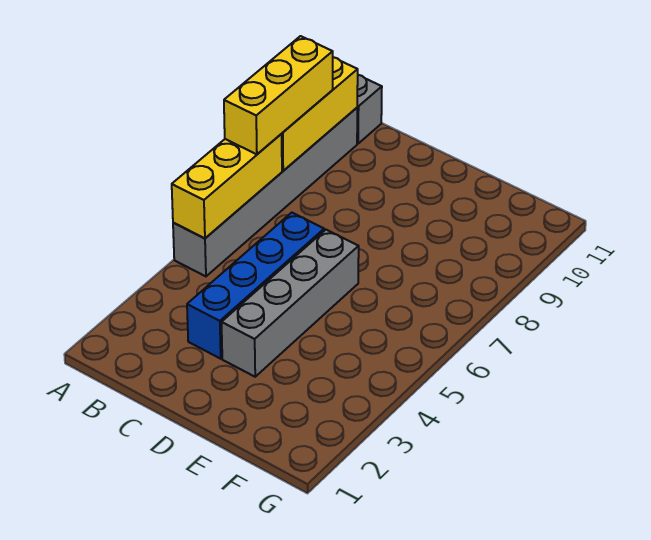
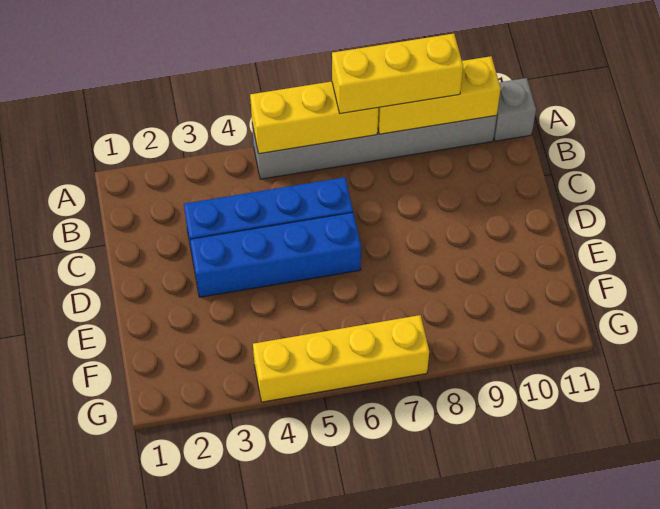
grey brick D3:D6 level 1 -> blue brick D3:D6 level 1
none -> yellow brick G4:G7 level 1

